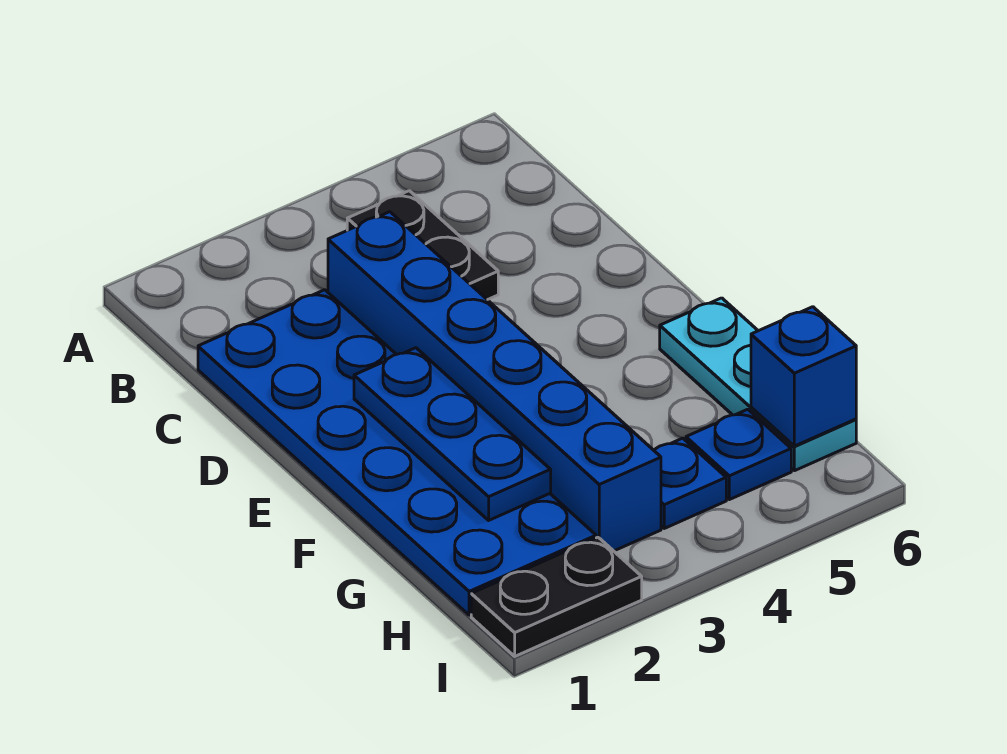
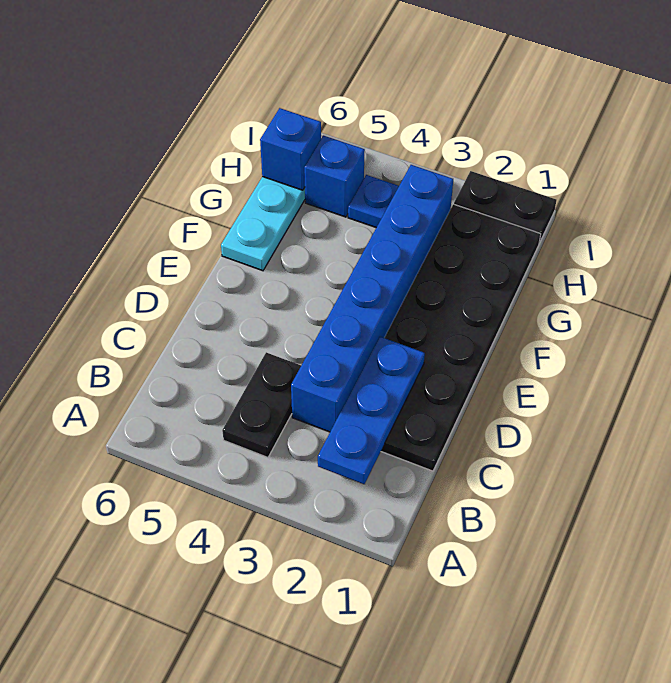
blue plate C1:H2 level 1 -> black plate C1:H2 level 1
blue plate E2:G2 level 2 -> blue plate B2:D2 level 2
blue plate H5 level 1 -> blue brick H5 level 1

